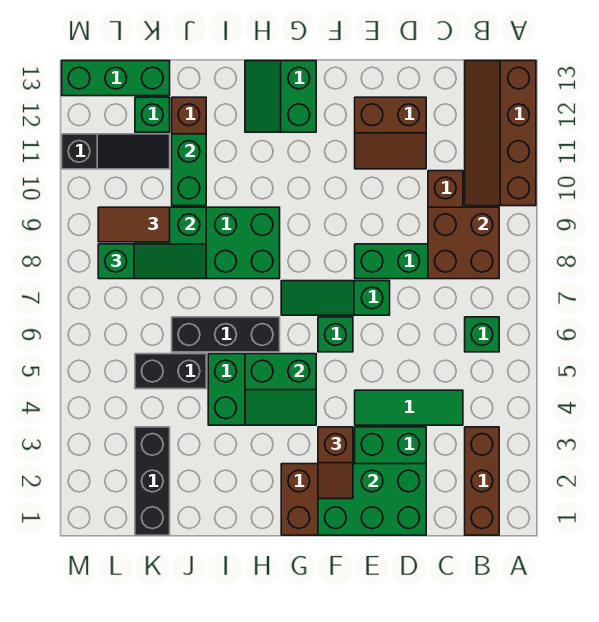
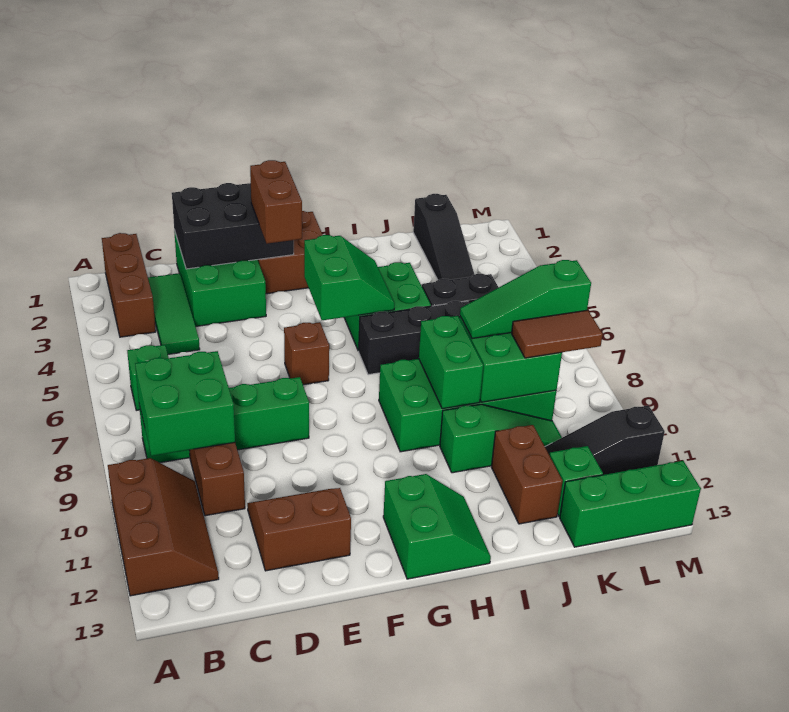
brown slope A10:B13 level 1 top A -> brown slope A10:B12 level 1 top A
brown brick B8:C9 level 2 -> green brick B8:C9 level 2
green tile C4:E4 level 1 -> green tile C2:C4 level 1
green brick D1:F2 level 2 -> black brick D1:F2 level 2
green slope E7:G7 level 1 top E -> green slope I10:K10 level 1 top I
brown slope F2:F3 level 3 top 3 -> brown brick F2:F3 level 3
green brick F6 level 1 -> brown brick F6 level 1
green slope G4:H5 level 2 top 5 -> green slope G4:H5 level 2 top G
green brick J10:J11 level 2 -> green brick I8:I9 level 2
black brick K1:K3 level 1 -> black slope K1:K3 level 1 top 1

